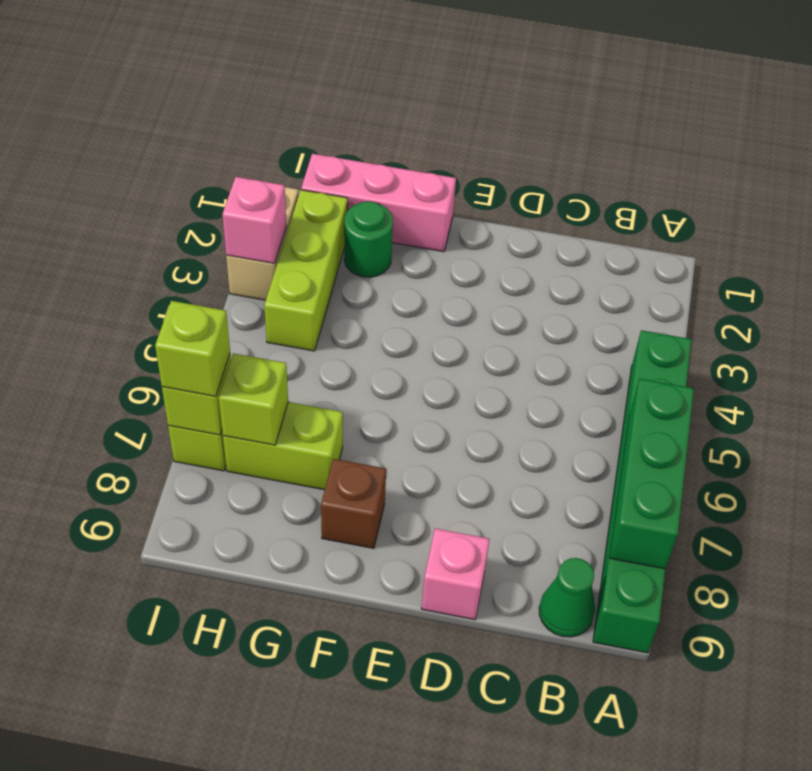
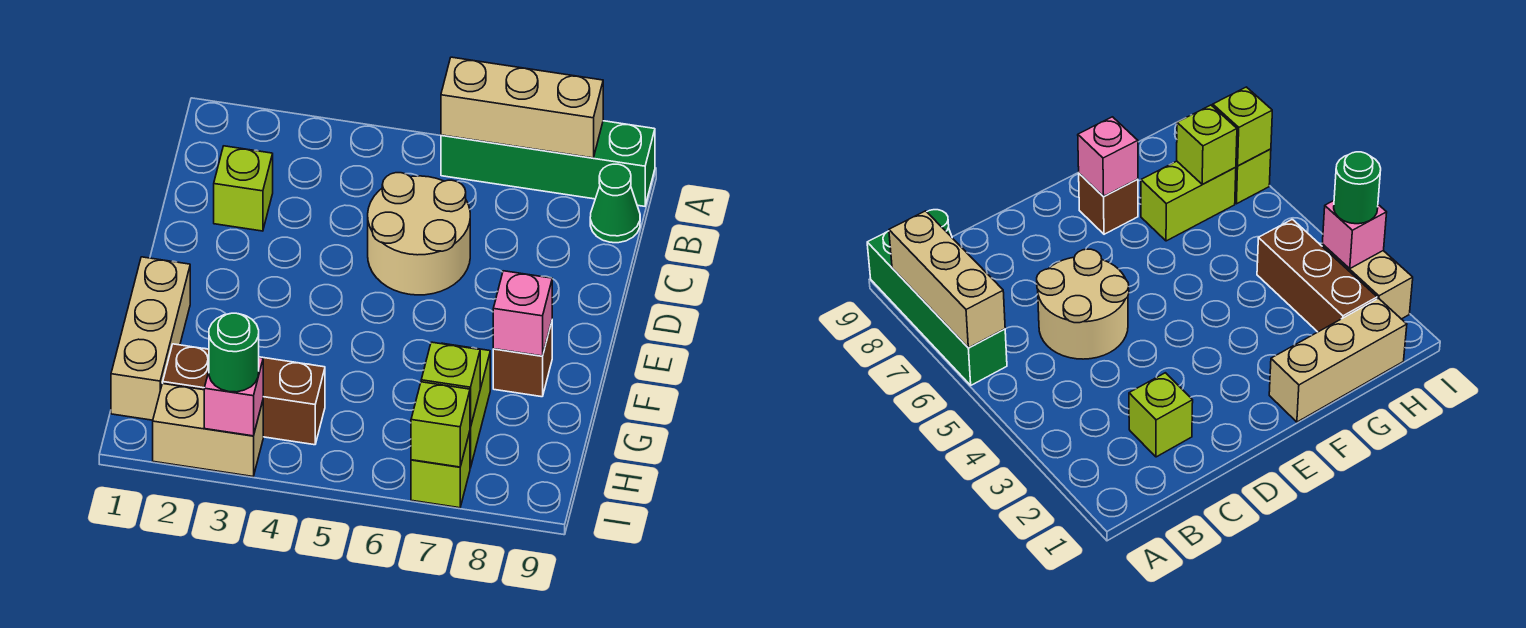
green brick A4:A9 level 1 -> green brick A6:A9 level 1
green brick A6:A8 level 2 -> tan brick A6:A8 level 2
none -> tan round brick C5:D6 level 1
pink brick D9 level 1 -> pink brick F8 level 2
pink brick F1:H1 level 1 -> tan brick F1:H1 level 1
green round brick G2 level 1 -> green round brick I3 level 3
lime brick H2:H4 level 1 -> brown brick H2:H4 level 1
lime brick I7 level 3 -> lime brick C2 level 1

